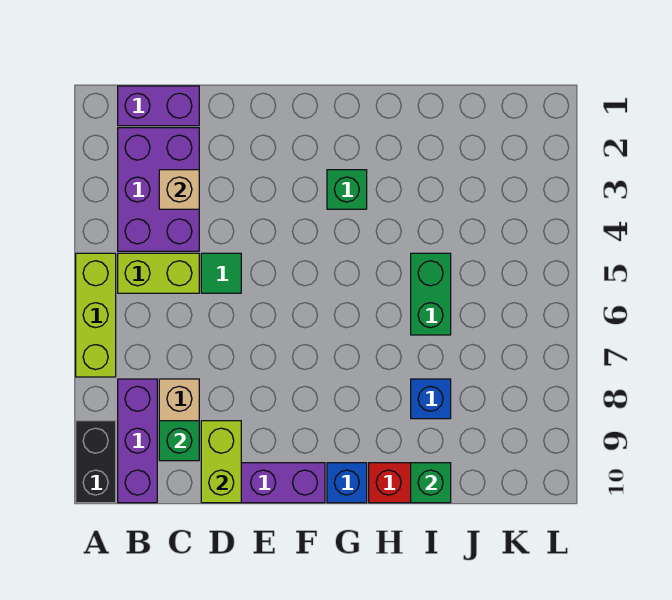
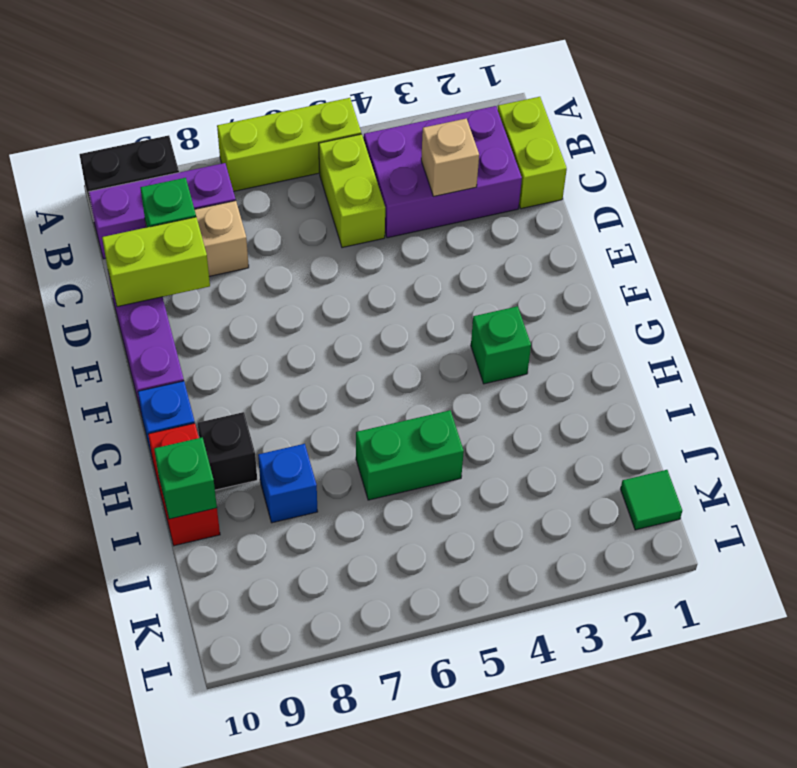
purple brick B1:C1 level 1 -> lime brick B1:C1 level 1
green tile D5 level 1 -> green tile K1 level 1
none -> black brick H9 level 1

